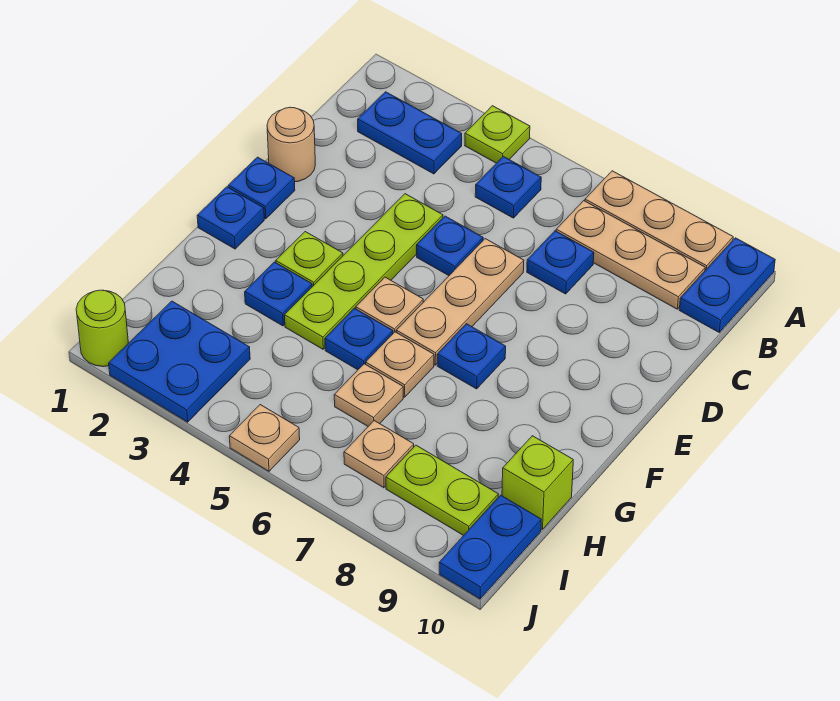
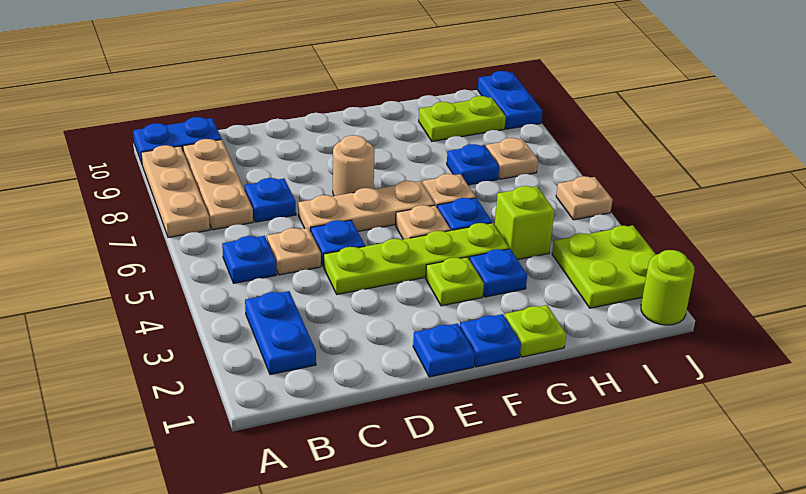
lime plate A4 level 1 -> lime plate G1 level 1
tan round brick D1 level 1 -> tan round brick E7 level 1
blue plate F7 level 1 -> blue plate H7 level 1
tan plate H6 level 1 -> tan plate C5 level 1
lime brick H10 level 1 -> lime brick H4 level 1
blue plate I2:J3 level 1 -> lime plate I2:J3 level 1
lime plate I8:I9 level 1 -> lime plate H9:I9 level 1
blue plate I10:J10 level 1 -> blue plate J9:J10 level 1

